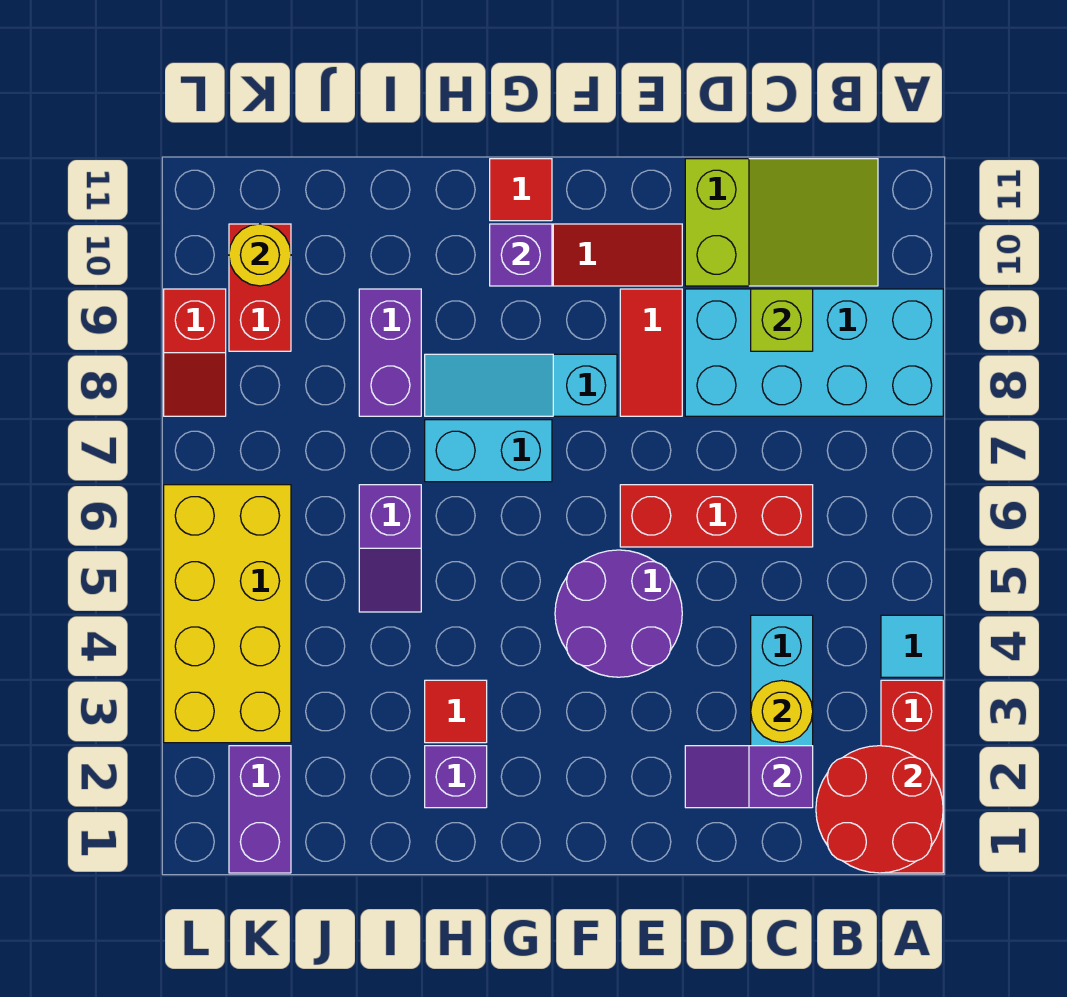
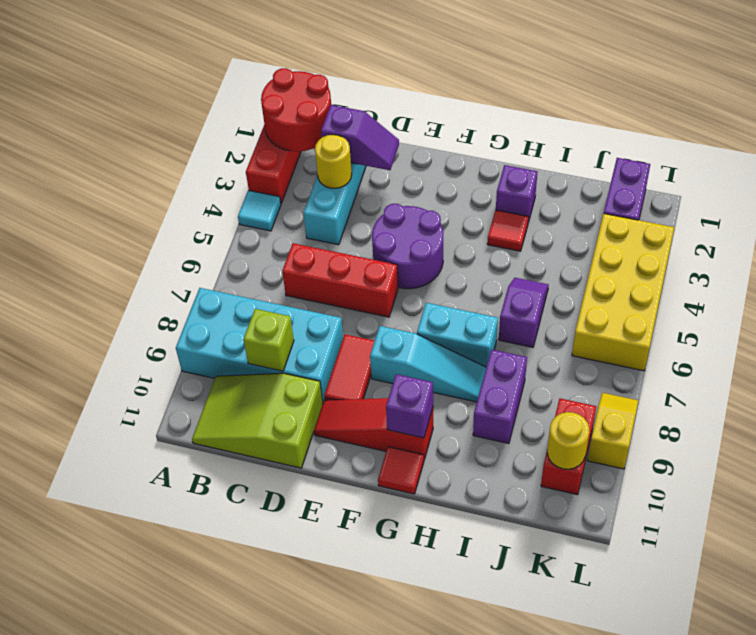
red slope L8:L9 level 1 top 9 -> yellow slope L8:L9 level 1 top 9

